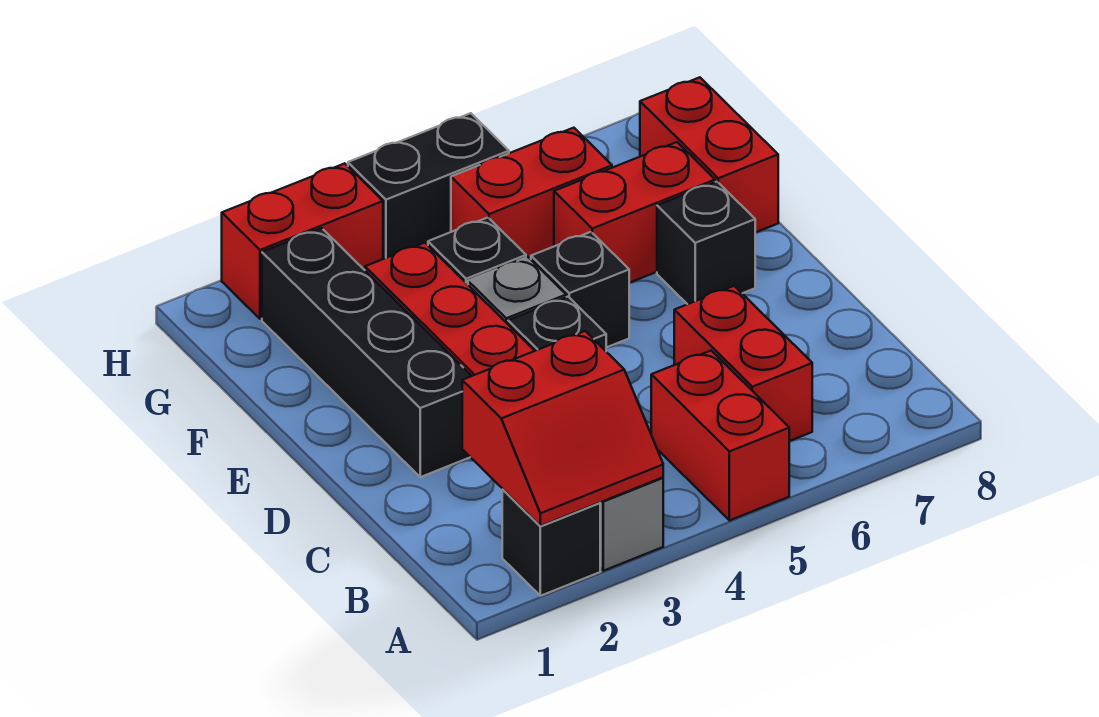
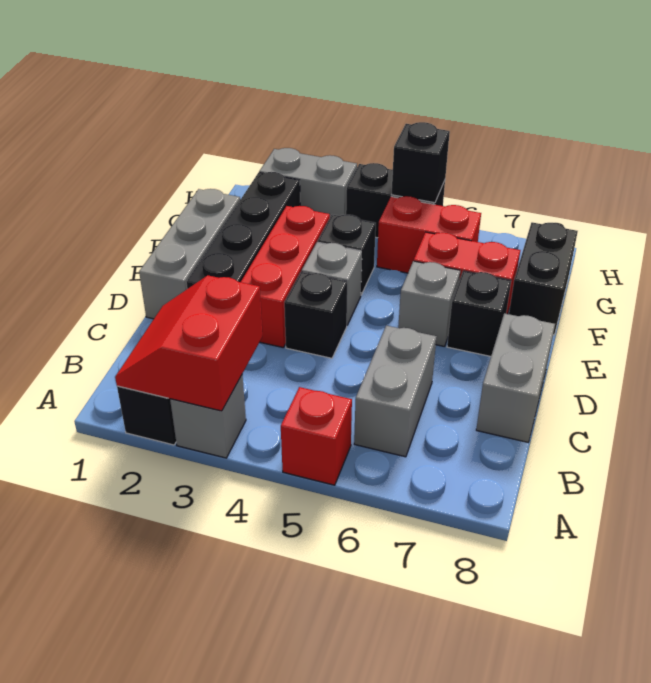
red slope A2:B3 level 2 top B -> red slope A2:B3 level 2 top 3
red brick A5:B5 level 1 -> red brick A5 level 1
red brick B6:C6 level 1 -> grey brick B6:C6 level 1
none -> grey brick C8:D8 level 1
none -> grey brick D1:F1 level 1
black brick E5 level 1 -> black brick H5 level 2
none -> grey brick E6 level 1
red brick F8:G8 level 1 -> black brick F8:G8 level 1
red brick H2:H3 level 1 -> grey brick H2:H3 level 1

